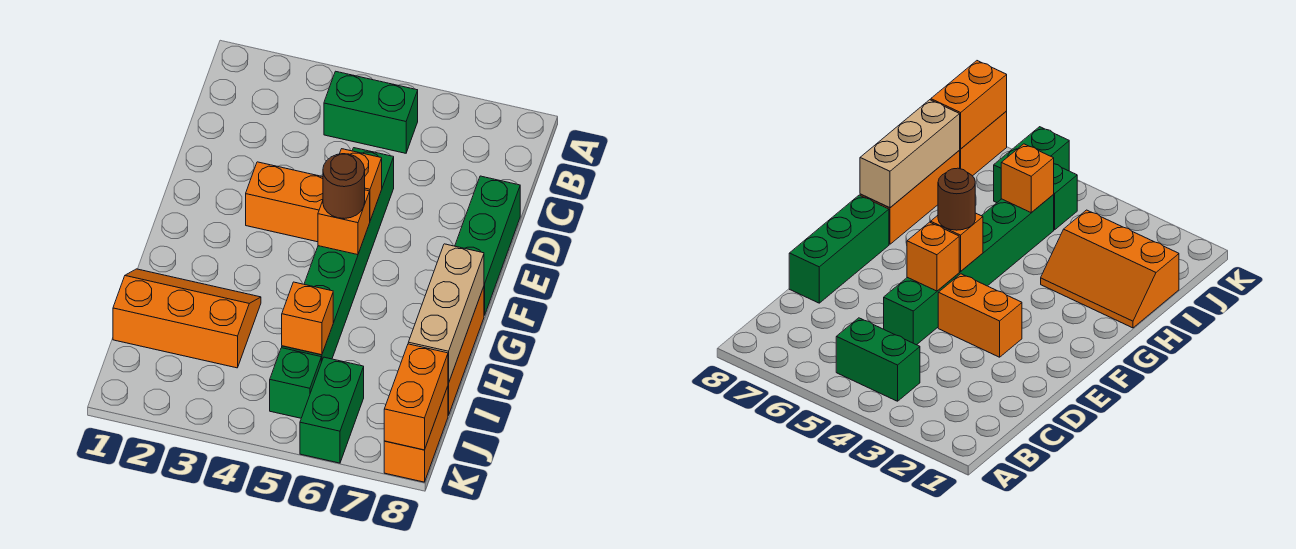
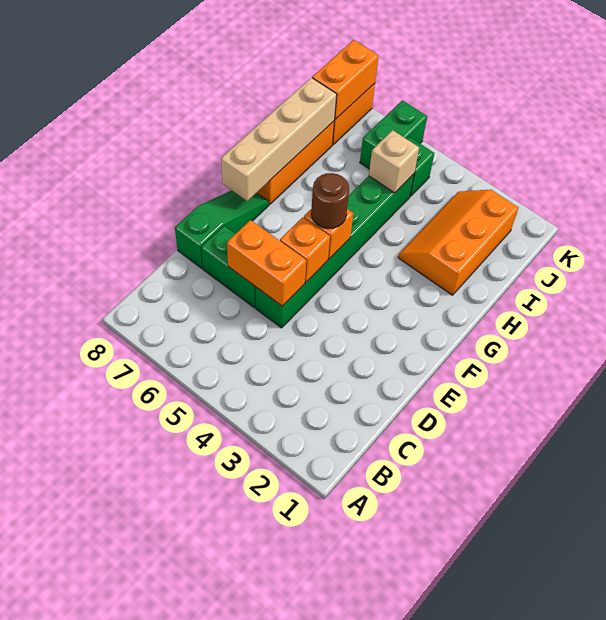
green brick B4:B5 level 1 -> green brick D6:D7 level 1
green brick D8:F8 level 1 -> green slope D8:F8 level 1 top D
orange brick E3:E4 level 1 -> orange brick D5:D6 level 2
tan brick G8:I8 level 2 -> tan brick F8:I8 level 2
orange slope H1:I3 level 1 top I -> orange slope H2:J3 level 1 top 2
orange brick I5 level 2 -> tan brick I5 level 2

